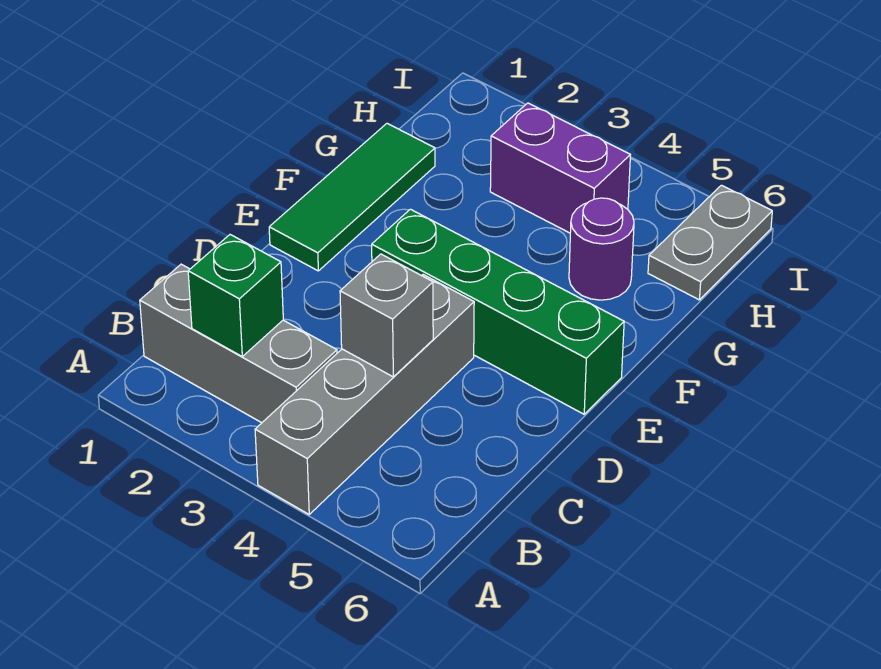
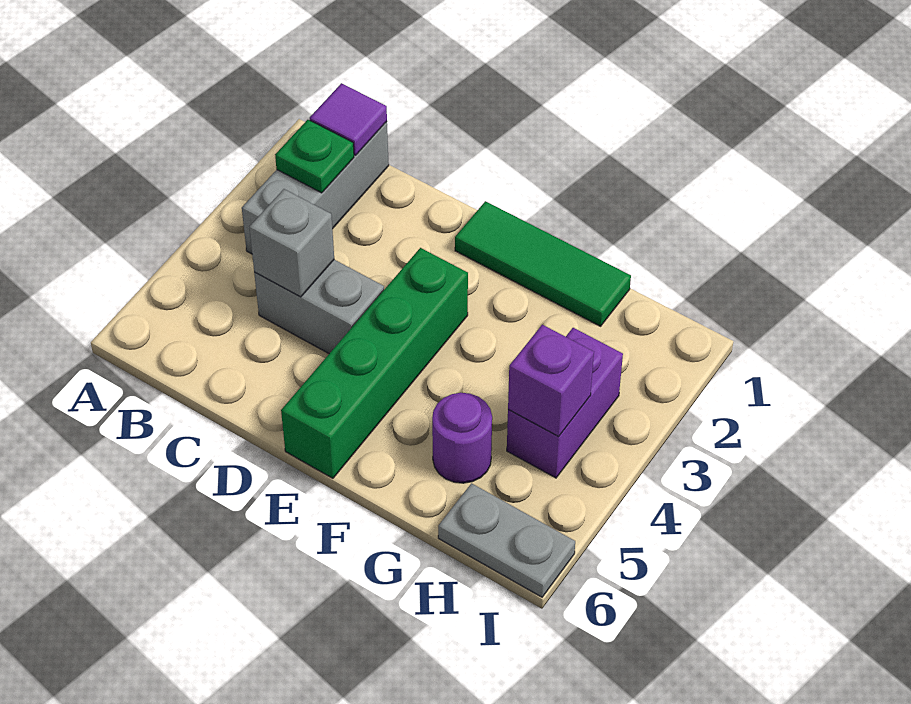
grey brick A4:D4 level 1 -> grey brick C4:D4 level 1
none -> purple tile B1 level 2
green brick B2 level 2 -> green plate B2 level 2
none -> purple brick H4 level 2

